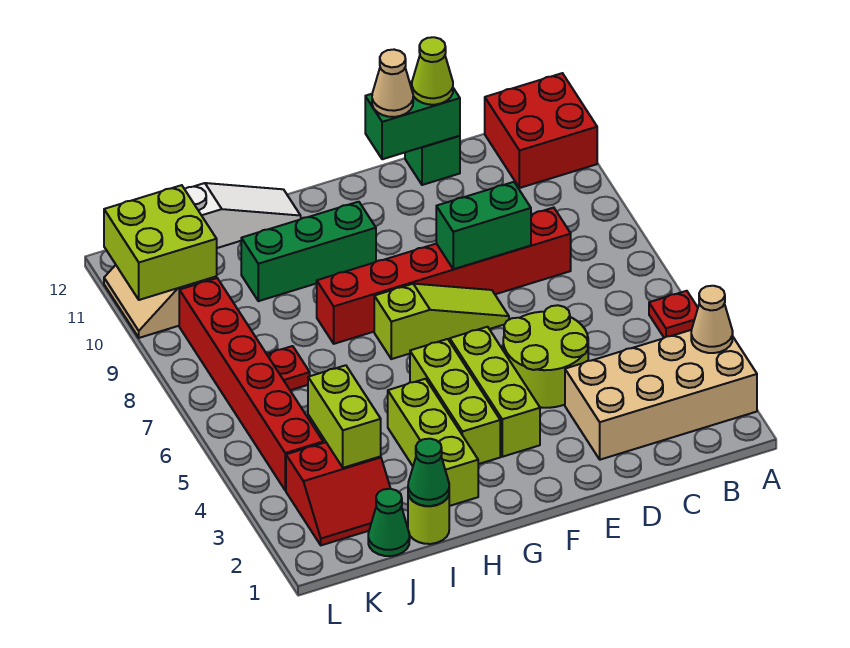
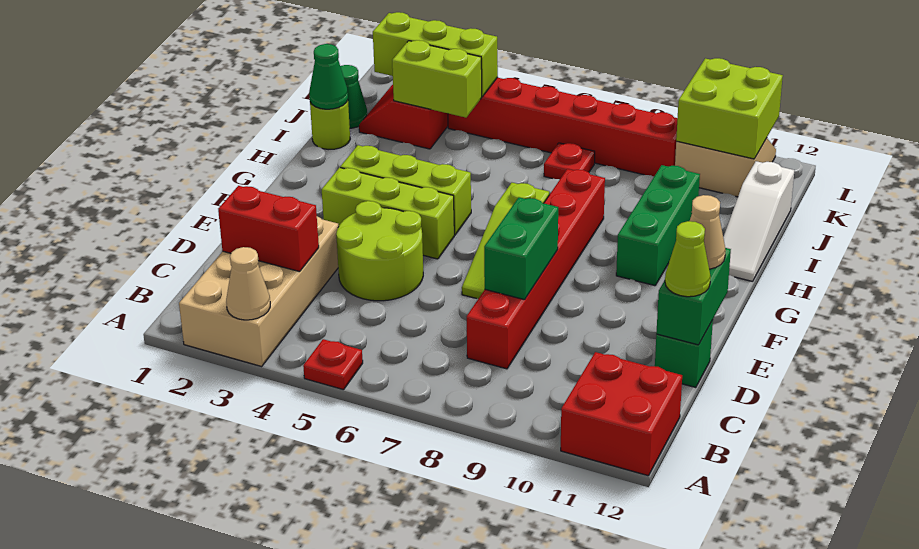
none -> red brick C2:C3 level 2
lime brick H2:H4 level 1 -> lime brick K2:K4 level 2

